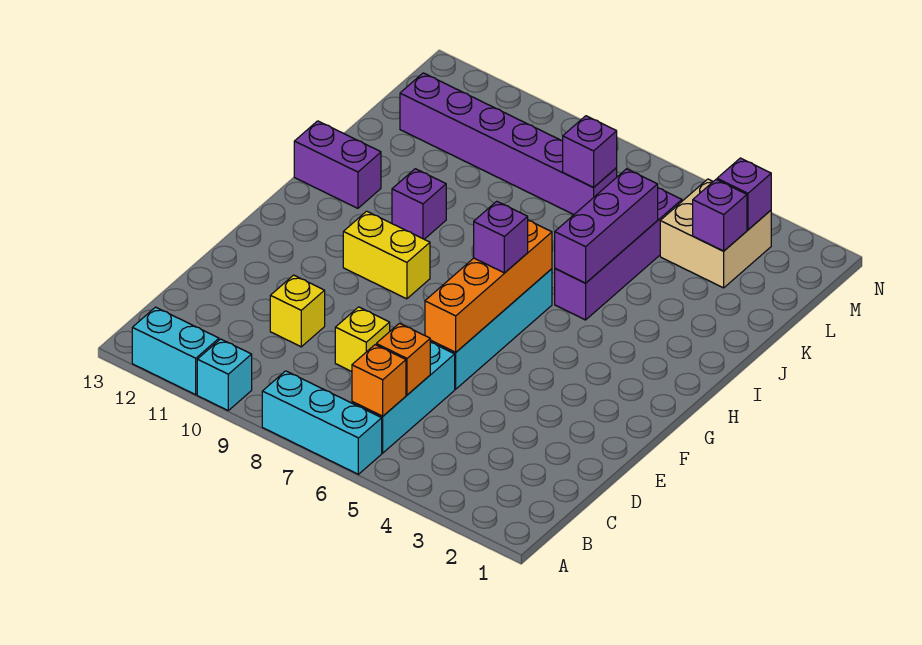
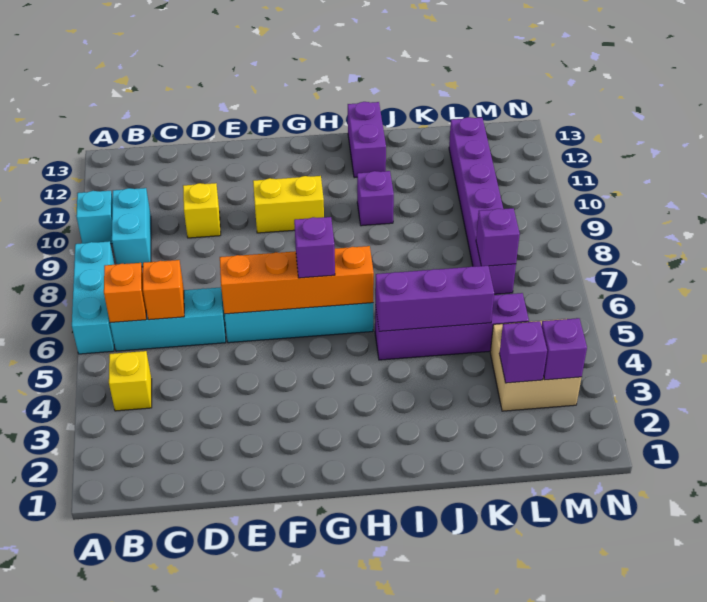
cyan brick A11:A12 level 1 -> cyan brick B9:B10 level 1
yellow brick D8 level 1 -> yellow brick B4 level 1
yellow brick G9:G10 level 1 -> yellow brick F10:G10 level 1

